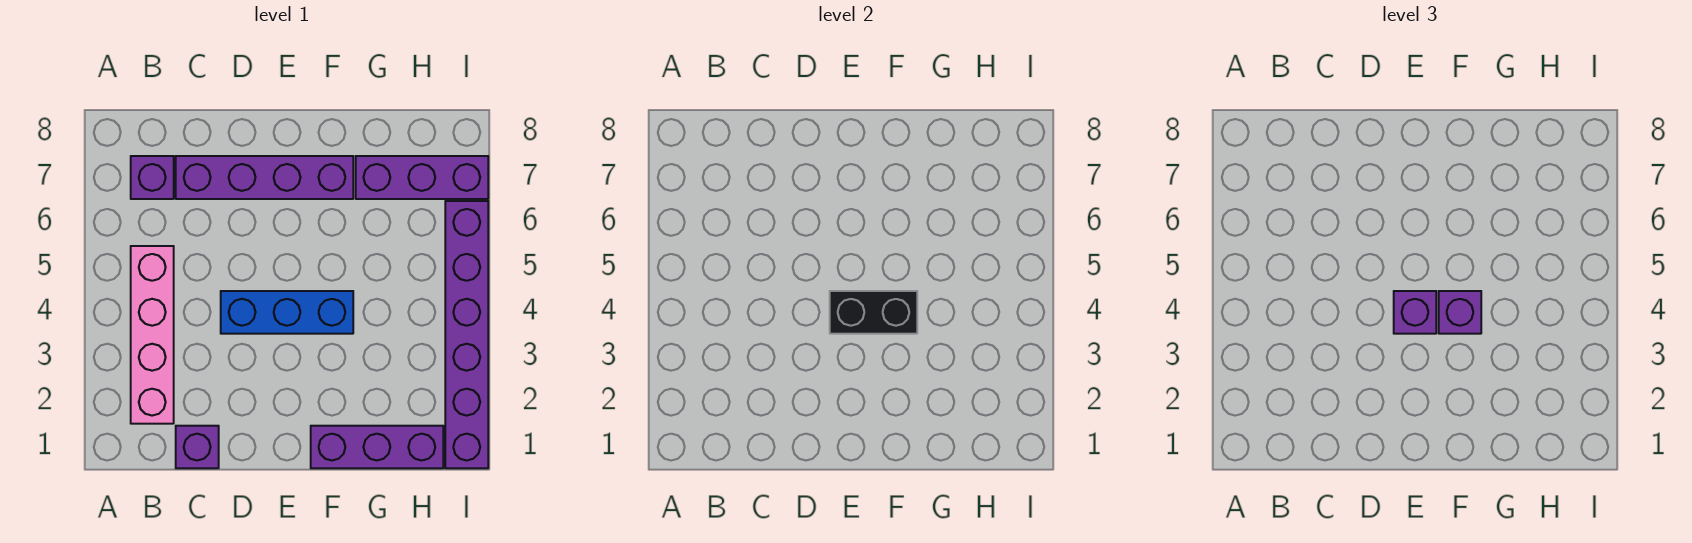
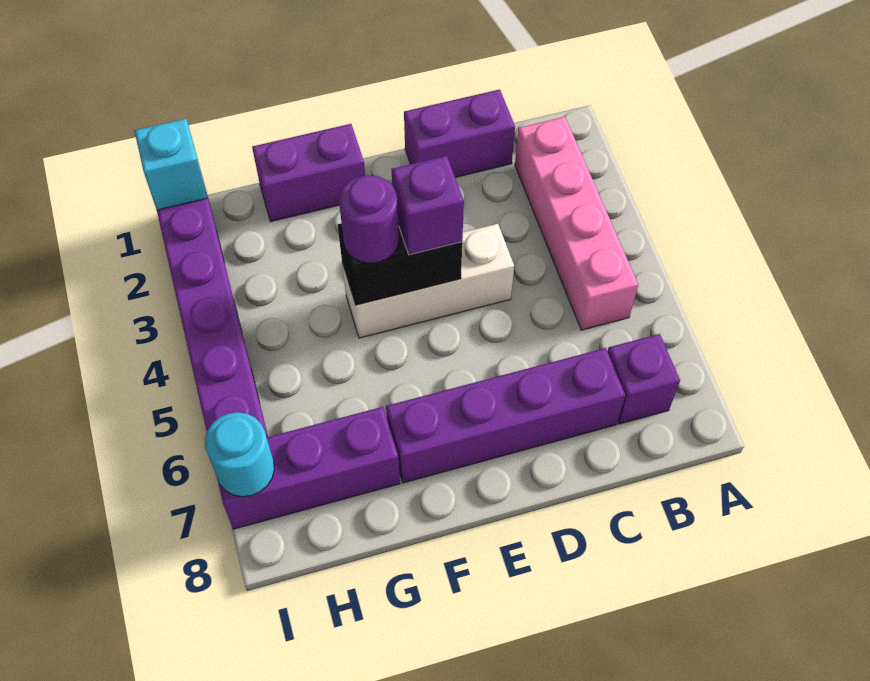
purple brick C1 level 1 -> purple brick C1:D1 level 1
blue brick D4:F4 level 1 -> white brick D4:F4 level 1
purple brick F1:H1 level 1 -> purple brick F1:G1 level 1
purple brick F4 level 3 -> purple round brick F4 level 3
none -> cyan brick I1 level 2
none -> cyan round brick I7 level 2

